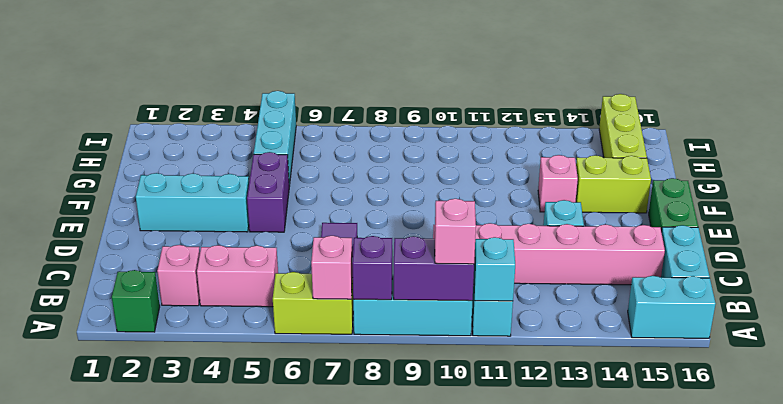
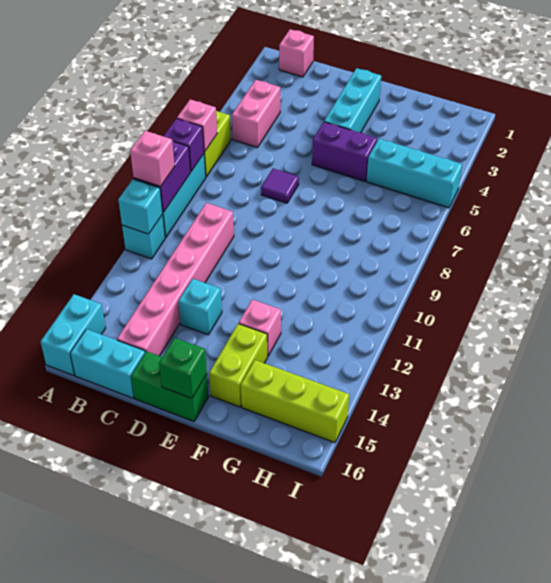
green brick A2 level 1 -> green brick E16 level 2
pink brick B3 level 1 -> pink brick B1 level 1

